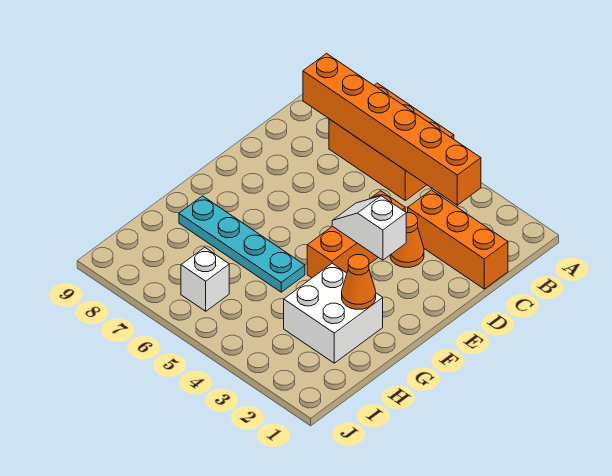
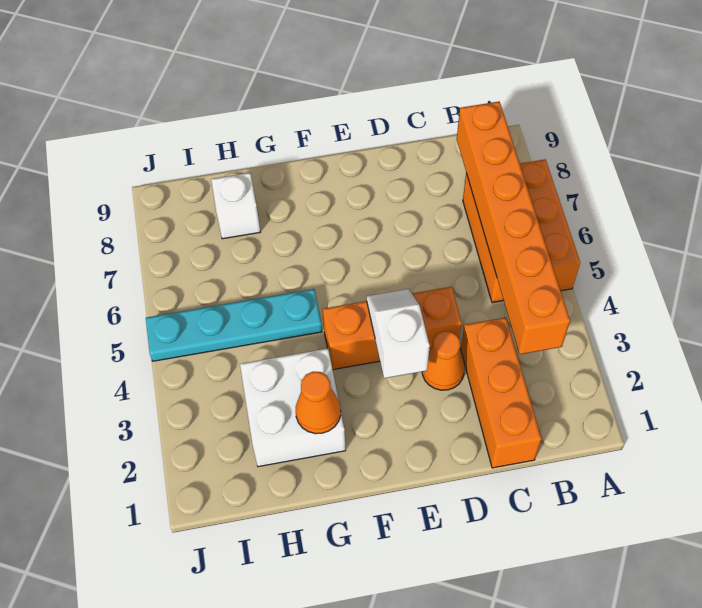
cyan plate G5:G8 level 1 -> cyan plate G5:J5 level 1
white brick I6 level 1 -> white brick H8 level 1

